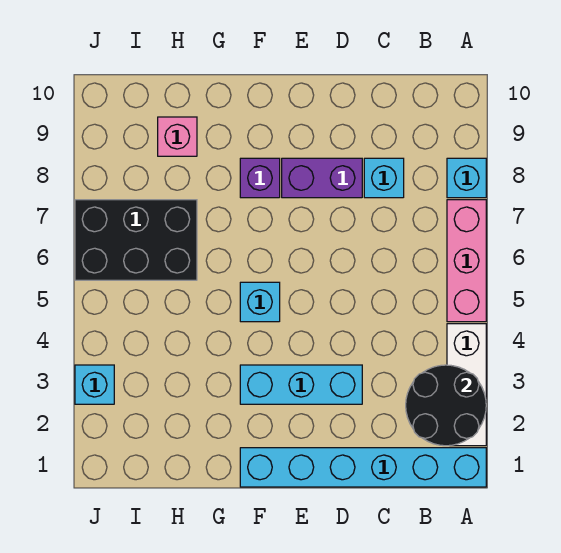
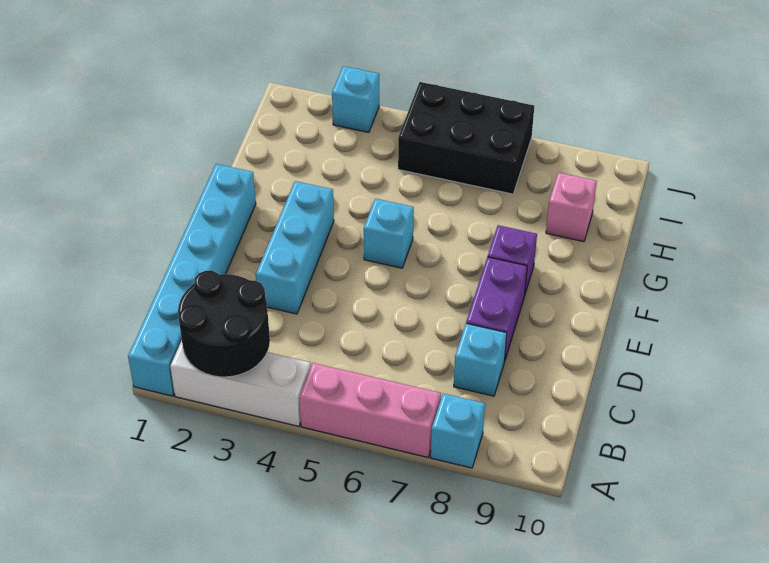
black brick H6:J7 level 1 -> black brick I5:J7 level 1

